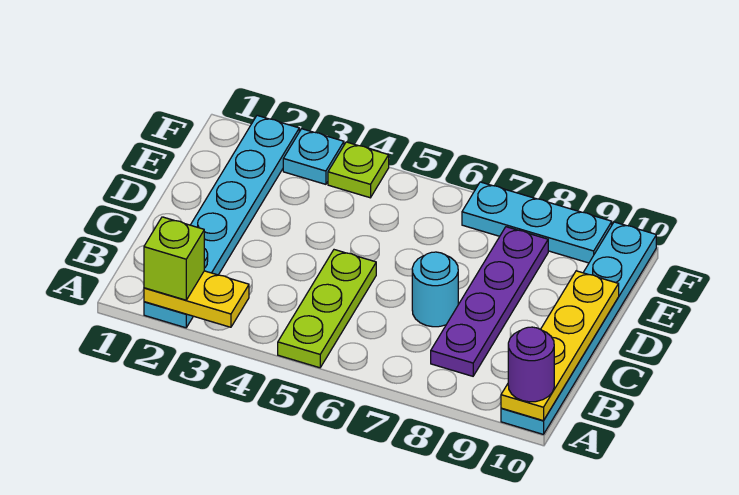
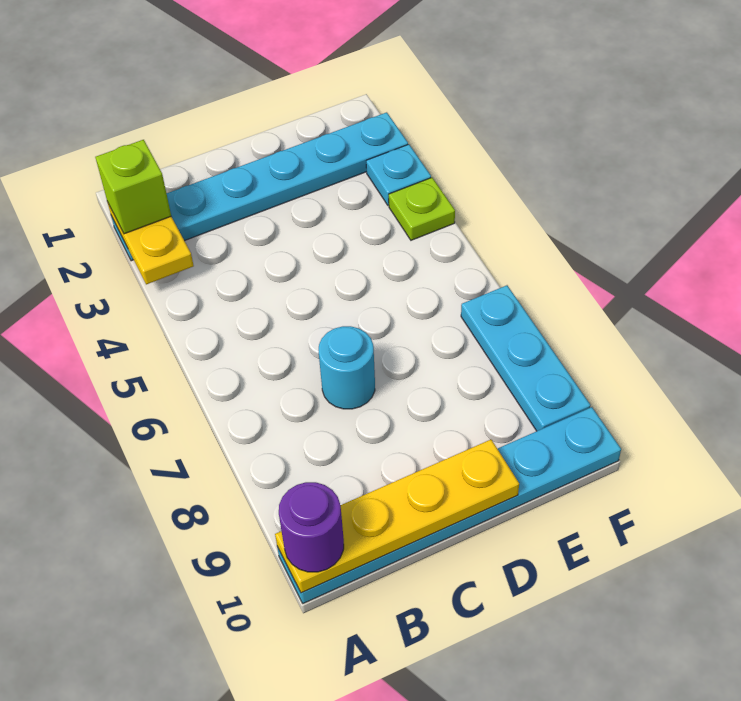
lime plate A5:C5 level 1 -> none
purple plate B8:E8 level 1 -> none

